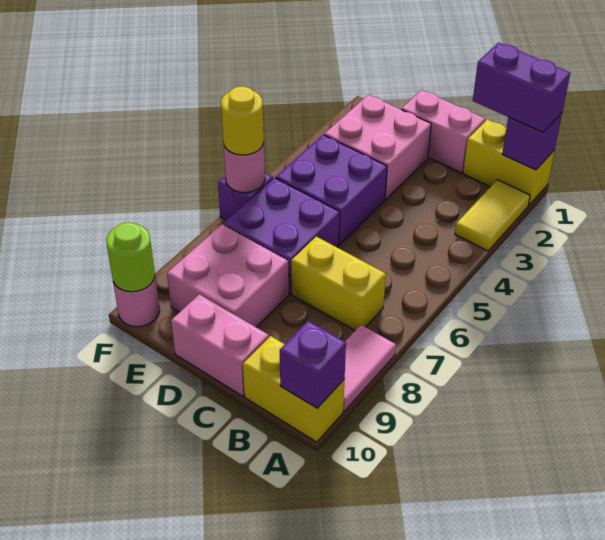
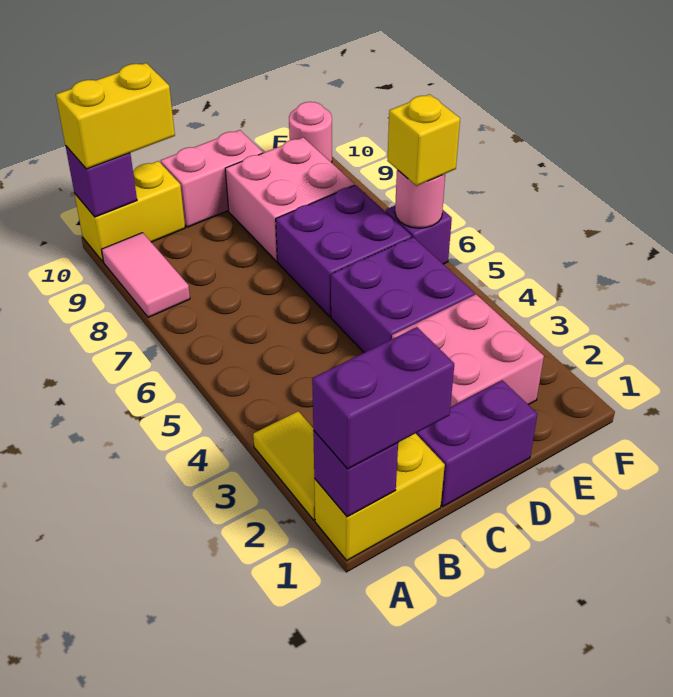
yellow brick B7:C7 level 1 -> yellow brick A10:B10 level 3
pink brick C1:D1 level 1 -> purple brick C1:D1 level 1
yellow round brick F6 level 3 -> yellow brick F6 level 3
lime round brick F10 level 2 -> none

